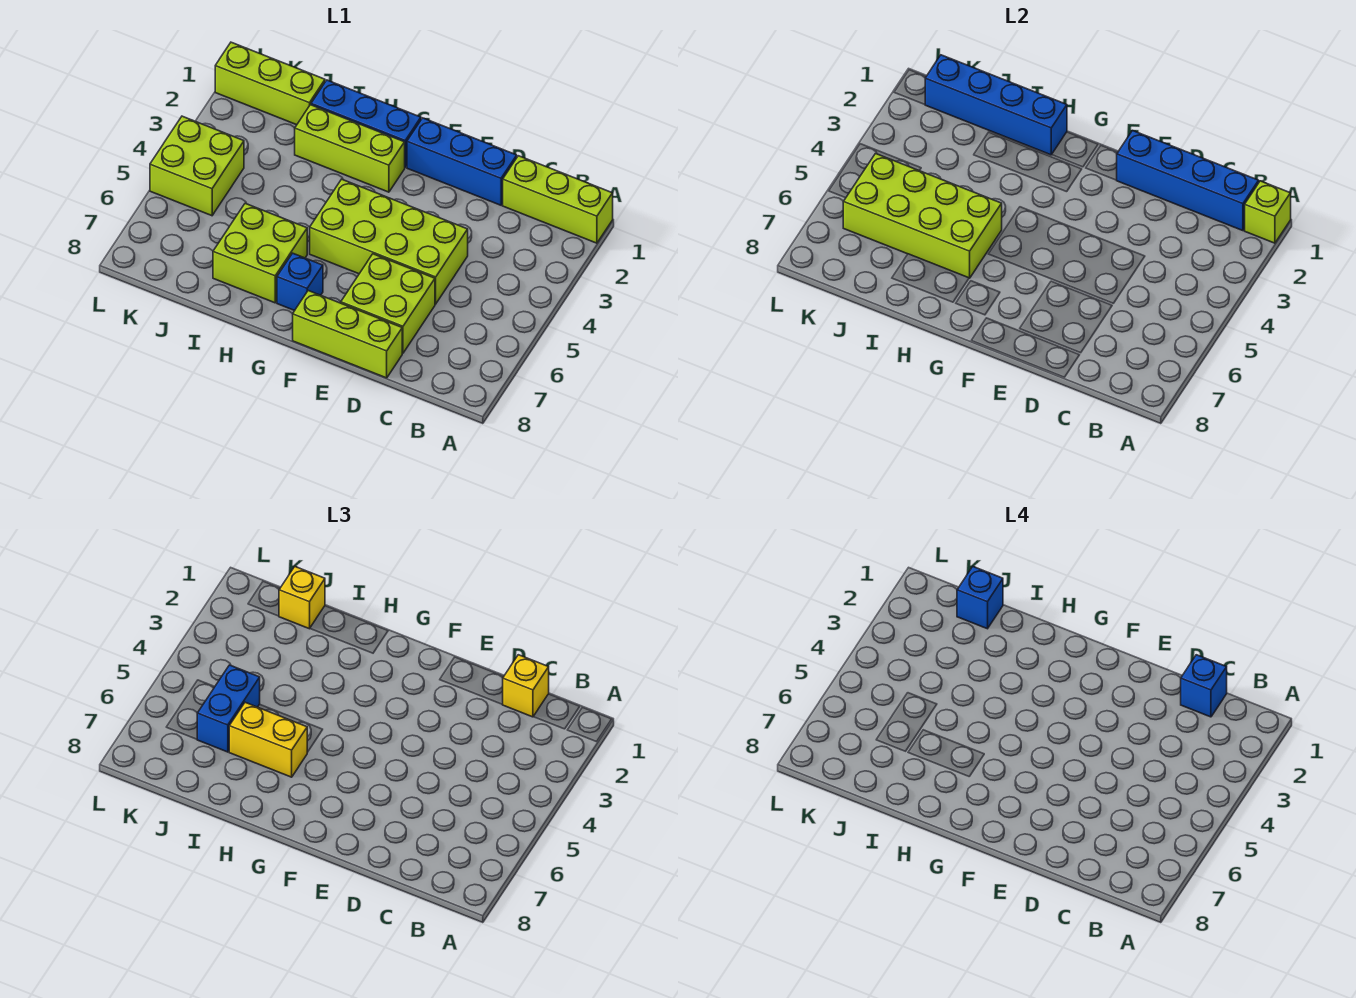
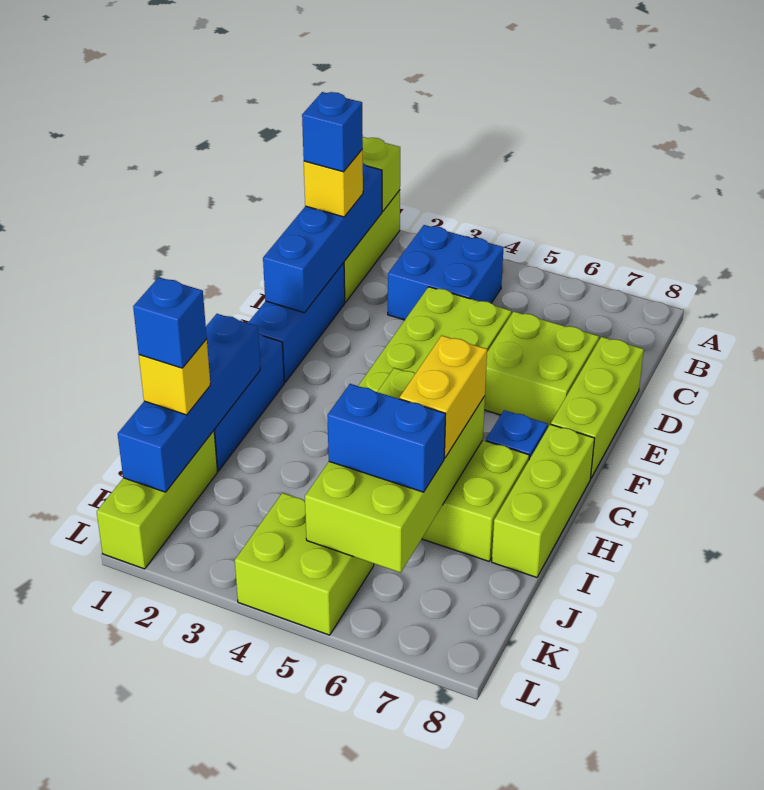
none -> blue brick B3:C4 level 1
lime brick G2:I2 level 1 -> lime brick G8:I8 level 1

